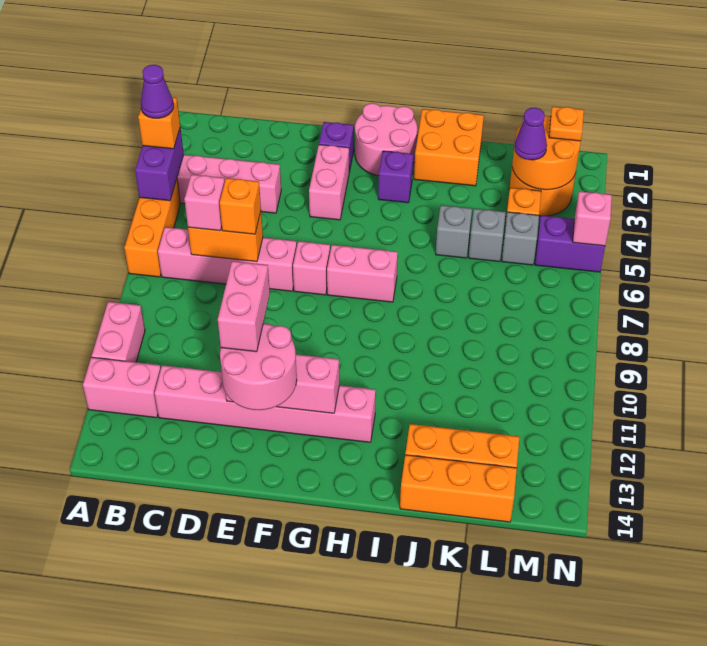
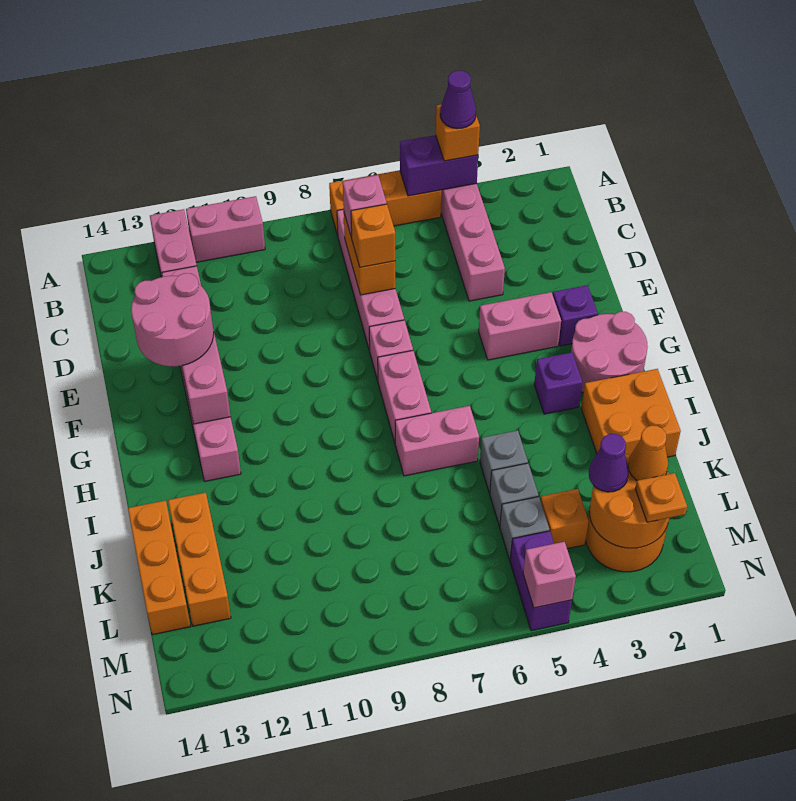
pink brick E11:E12 level 4 -> pink brick I6:I7 level 1
none -> orange cone L2 level 3

